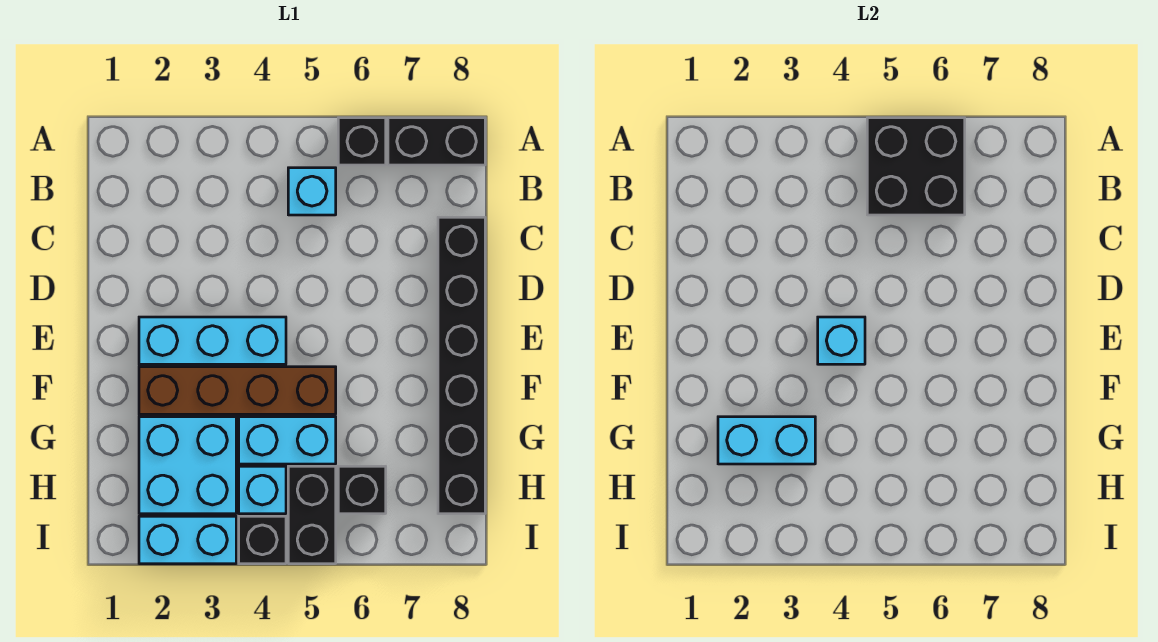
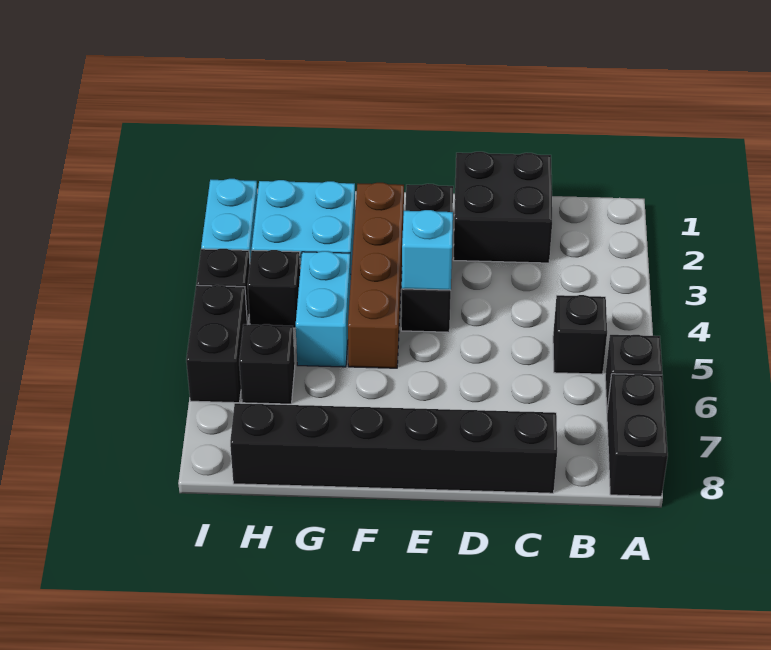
black brick A5:B6 level 2 -> black brick C1:D2 level 1
cyan brick B5 level 1 -> black brick B5 level 1
cyan brick E2:E4 level 1 -> black brick E2:E4 level 1
cyan brick G2:G3 level 2 -> none
cyan brick H4 level 1 -> black brick H4 level 1
black brick H5:I5 level 1 -> black brick I5:I6 level 1

